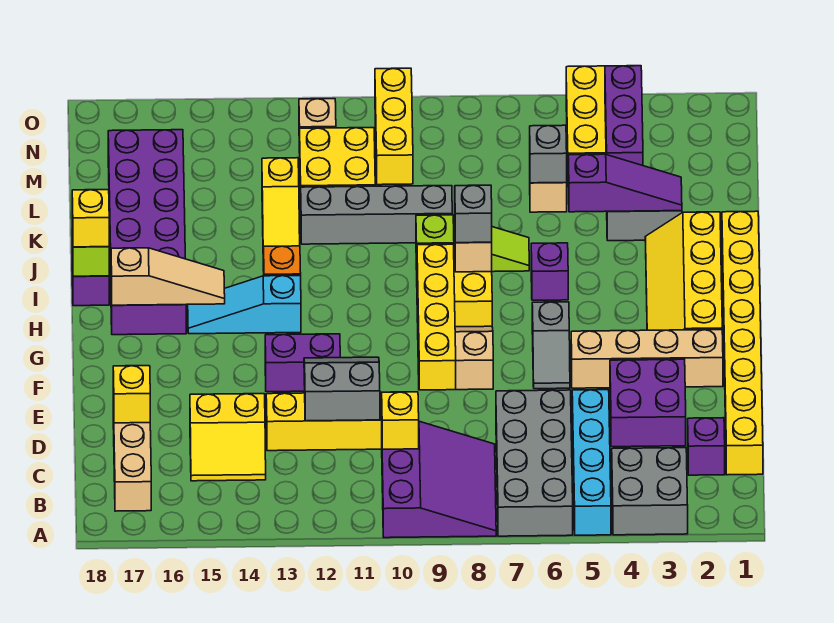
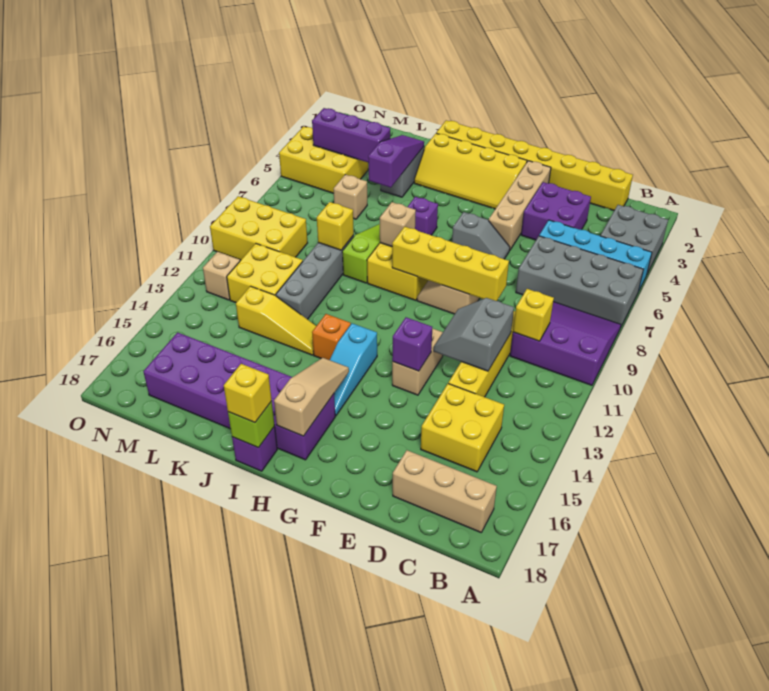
purple brick C2 level 1 -> purple brick F13 level 2
yellow slope C14:D15 level 1 top D -> yellow brick C14:D15 level 1
yellow brick D17 level 2 -> yellow brick K9 level 2
purple brick F12:F13 level 1 -> tan brick F12:F13 level 1
grey brick I8 level 3 -> none
grey brick L6 level 2 -> none
yellow brick M10:O10 level 1 -> yellow brick M9:O10 level 1

